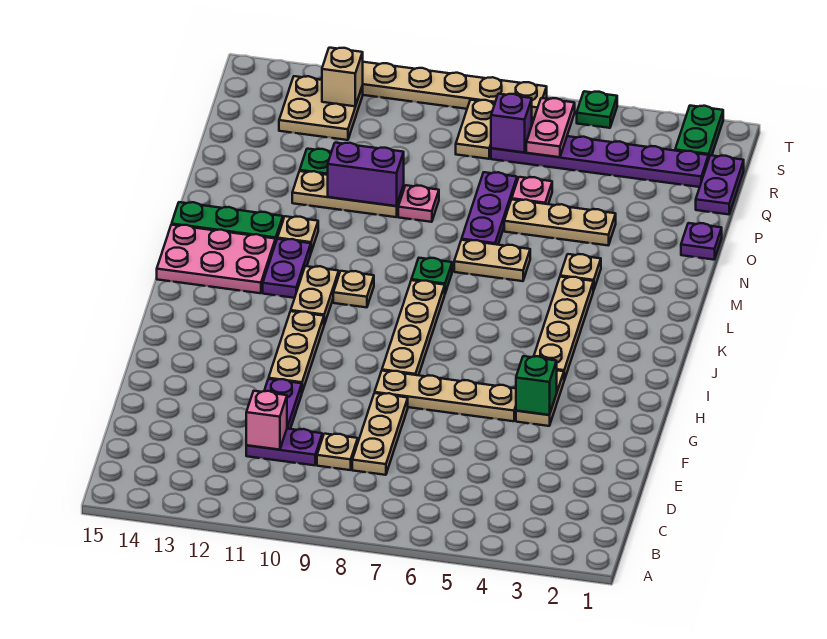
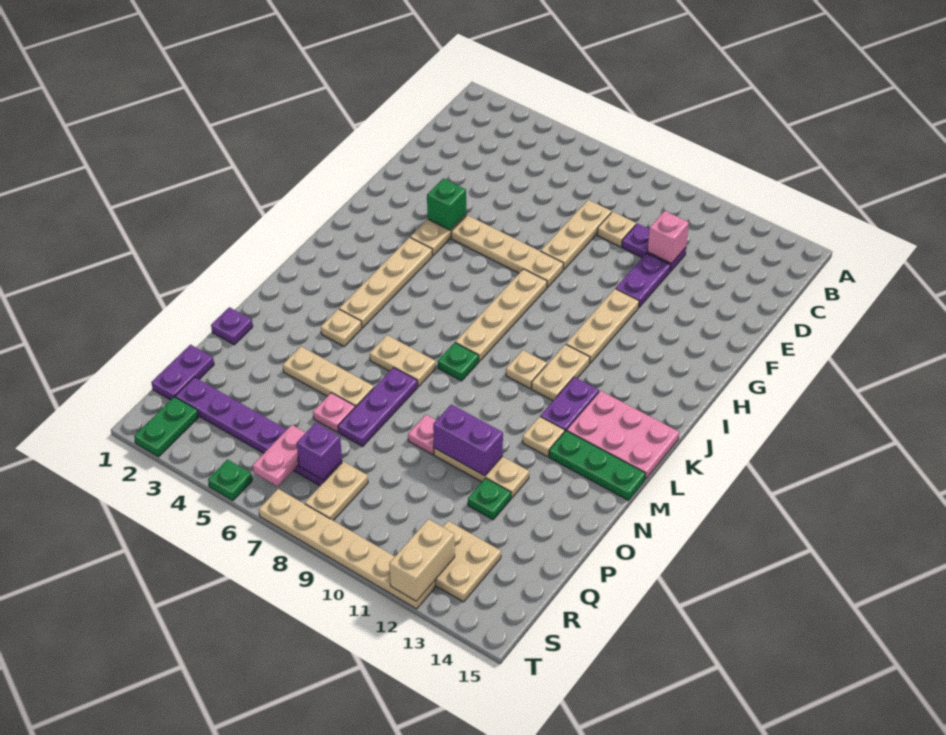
tan brick S12 level 2 -> tan brick S12:T12 level 2

